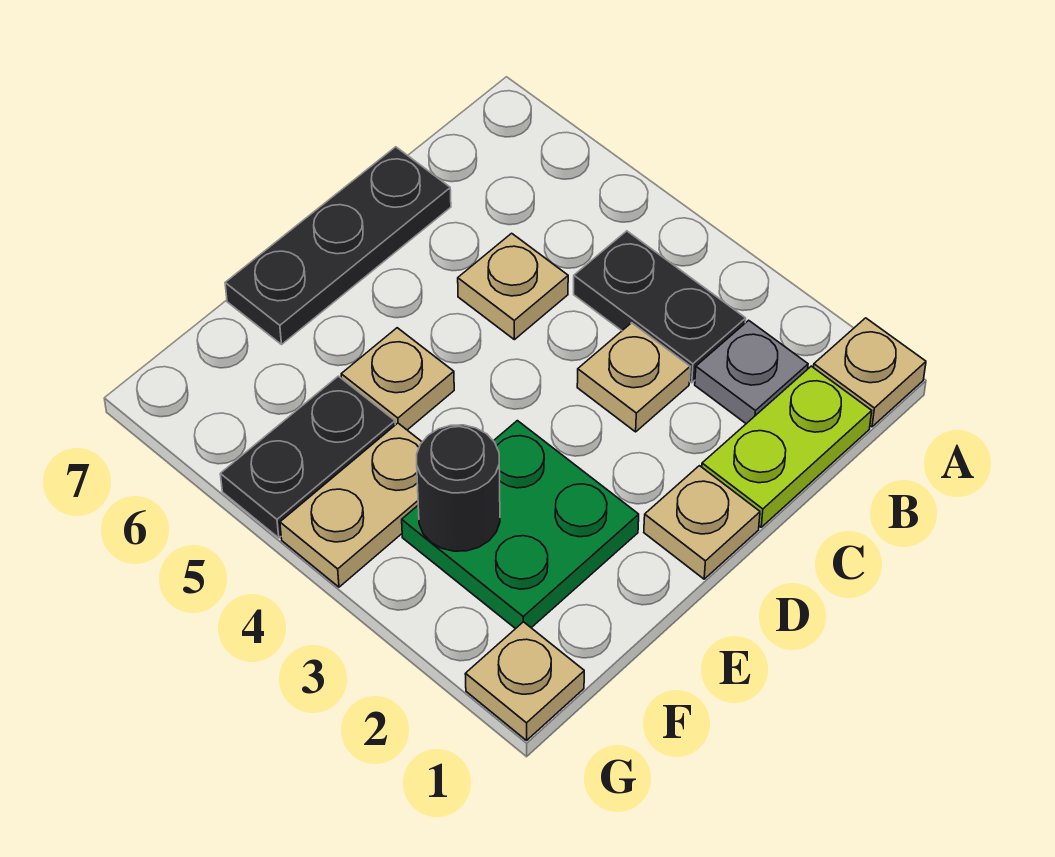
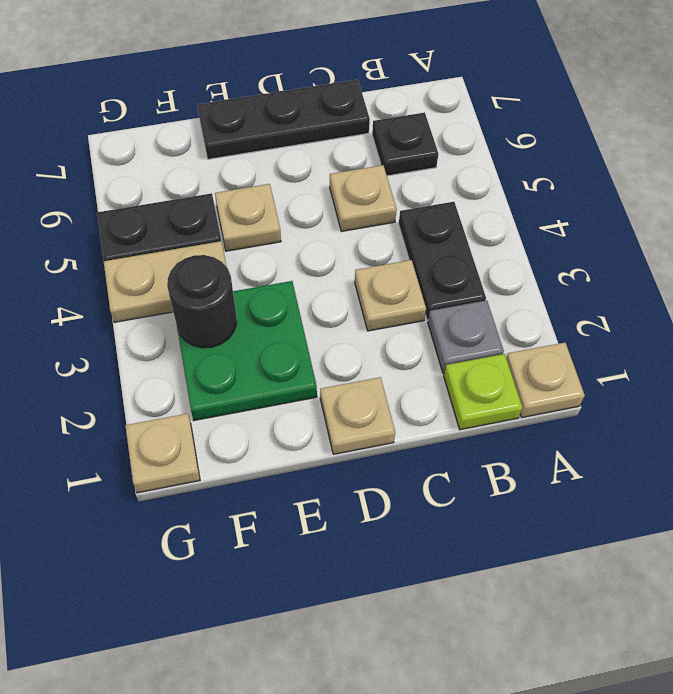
lime plate B1:C1 level 1 -> lime plate B1 level 1
none -> black plate B6 level 1

